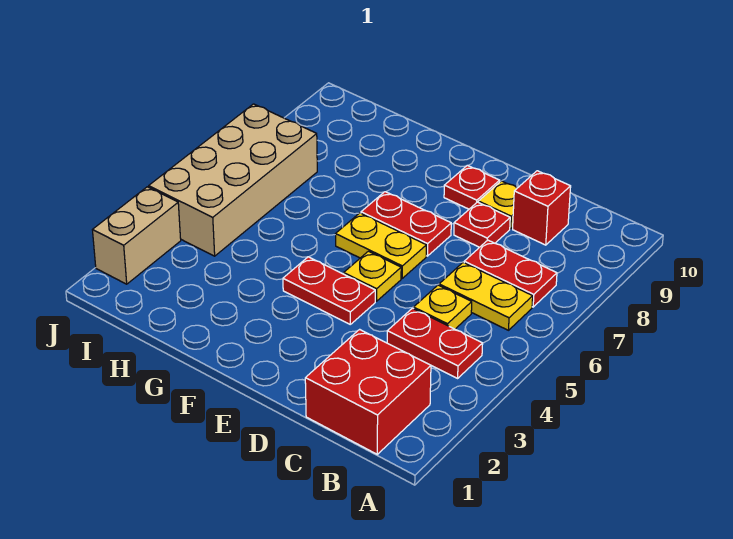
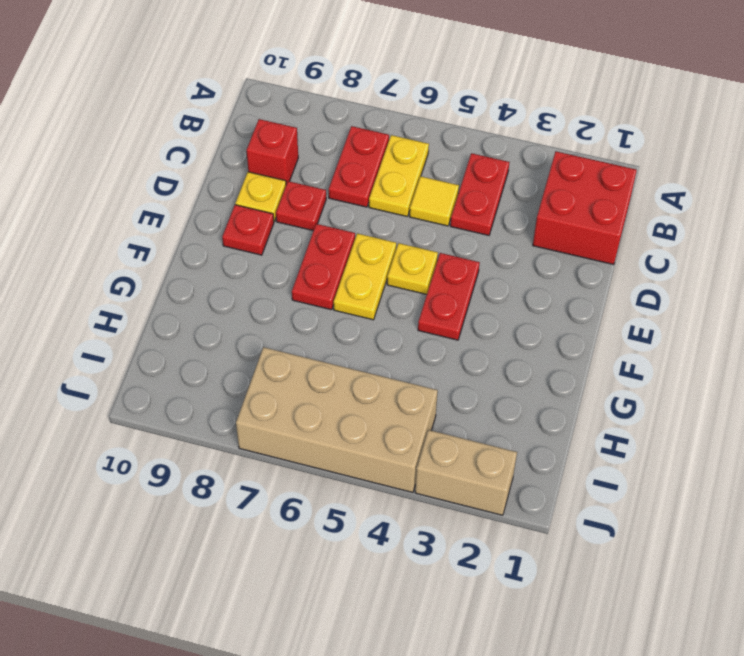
yellow plate C5 level 1 -> yellow tile C5 level 1

